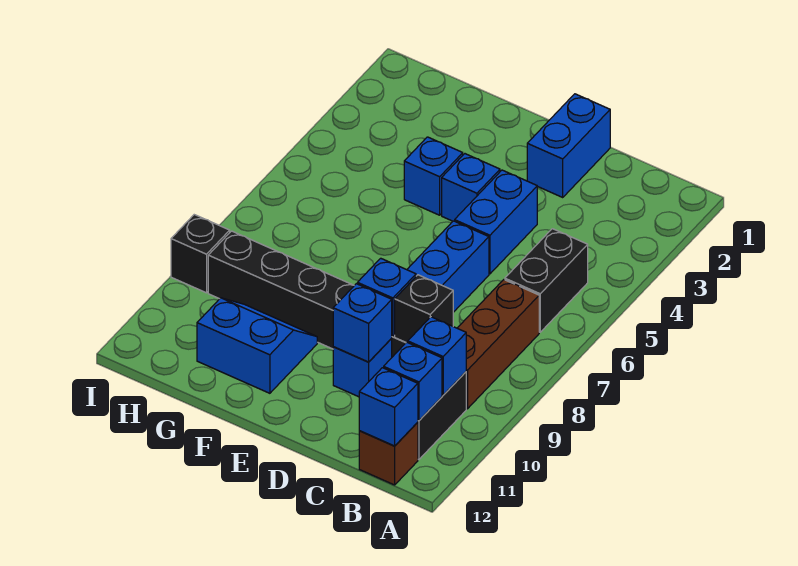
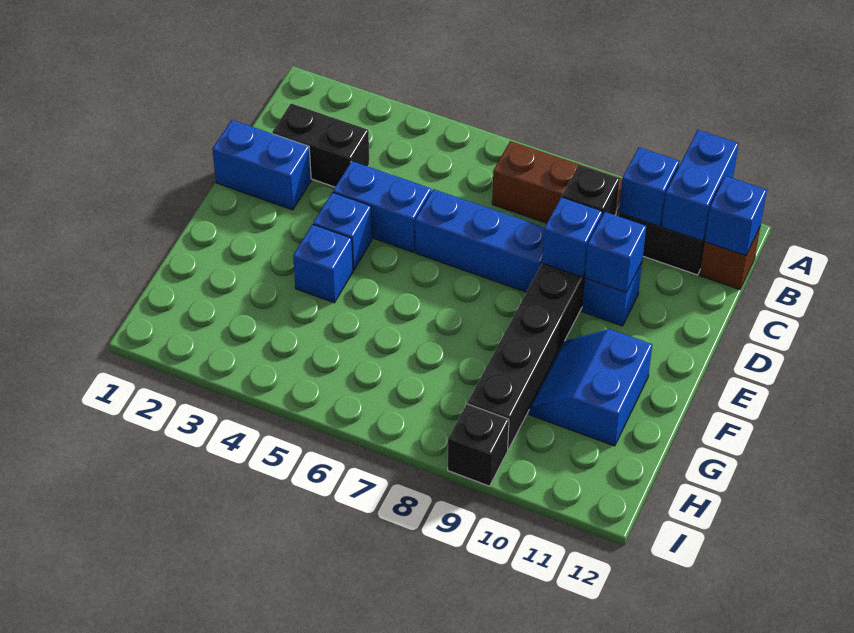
black brick B5:B6 level 1 -> black brick C2:C3 level 1
blue brick B11 level 2 -> blue brick A11:B11 level 2

